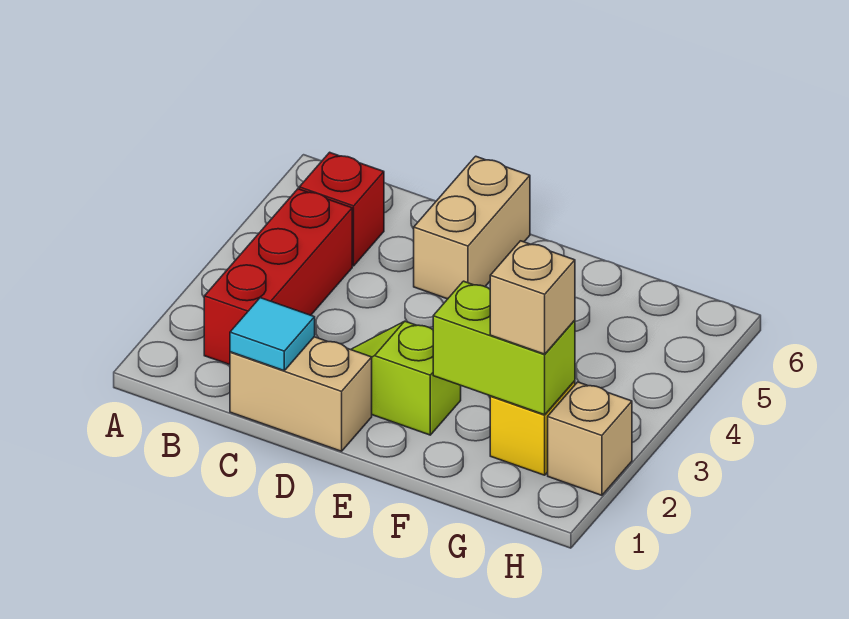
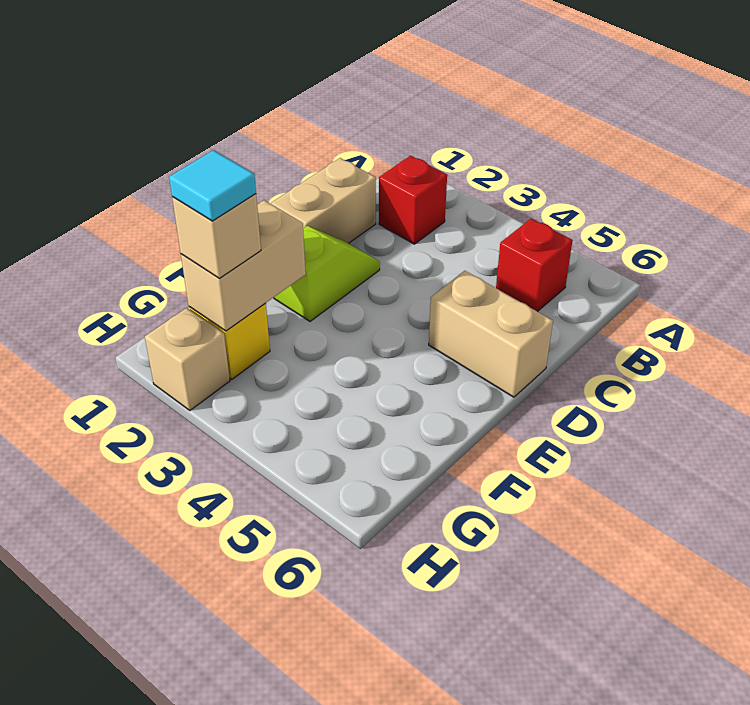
red brick B2:B4 level 1 -> red brick B2 level 1
cyan tile C1 level 2 -> cyan tile G2 level 4
lime brick F2:G2 level 2 -> tan brick F2:G2 level 2

